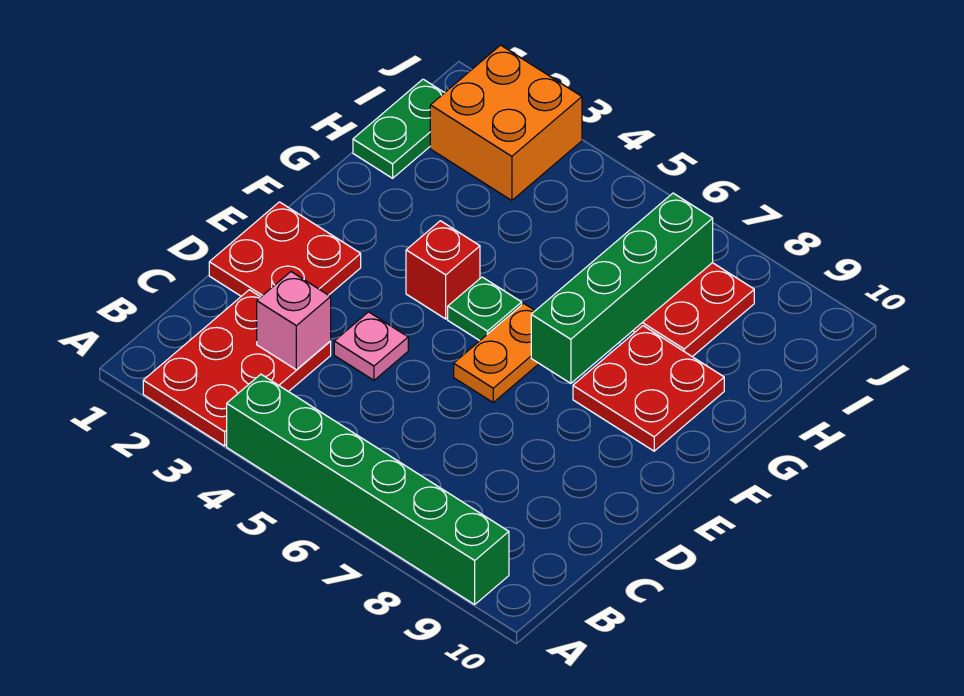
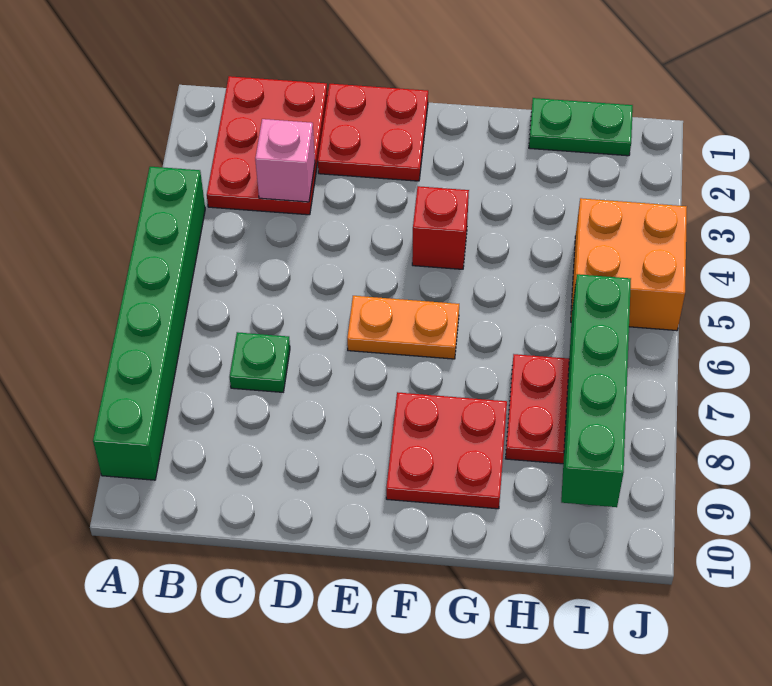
red plate A2:C3 level 1 -> red plate B1:C3 level 1
pink plate D4 level 1 -> none
green plate F5 level 1 -> green plate C7 level 1
green brick F7:I7 level 2 -> green brick I6:I9 level 2
orange brick I2:J3 level 1 -> orange brick I4:J5 level 1

